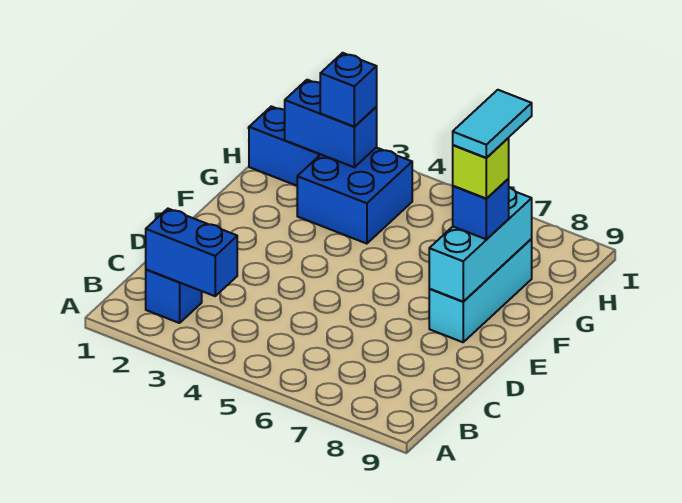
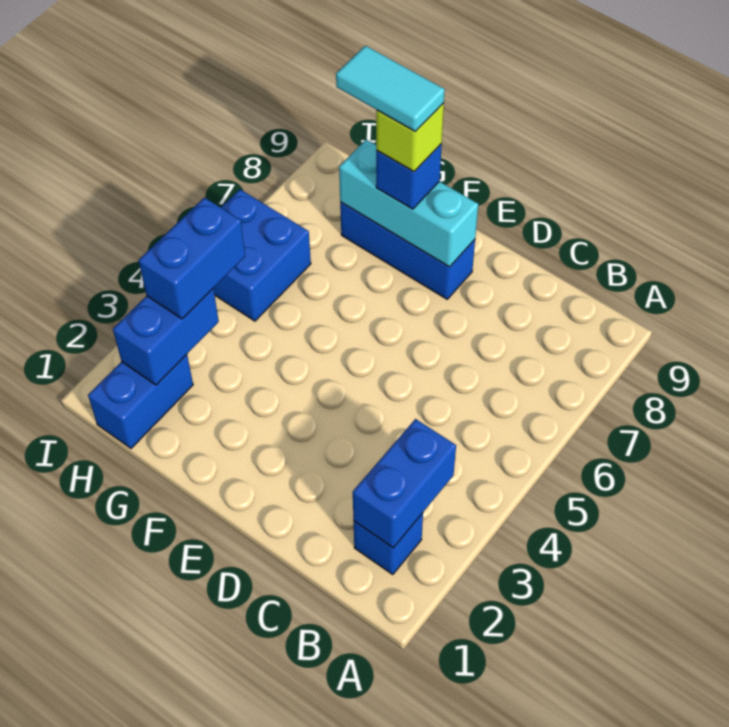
cyan brick E8:G8 level 1 -> blue brick E8:G8 level 1
blue brick G3:H4 level 1 -> blue brick H5:I6 level 1
blue brick H3 level 3 -> blue brick H3:H4 level 3

